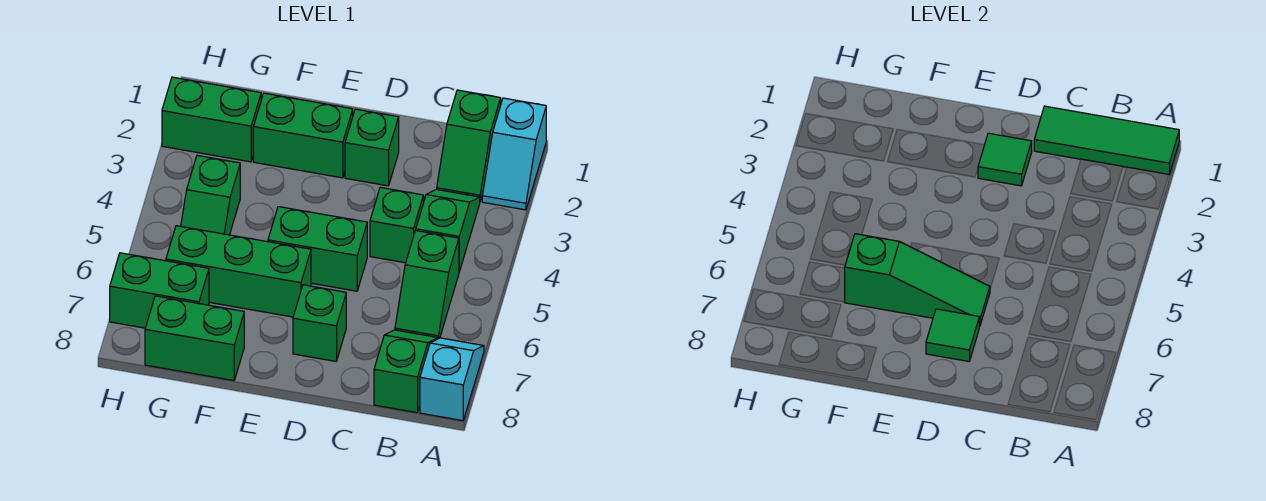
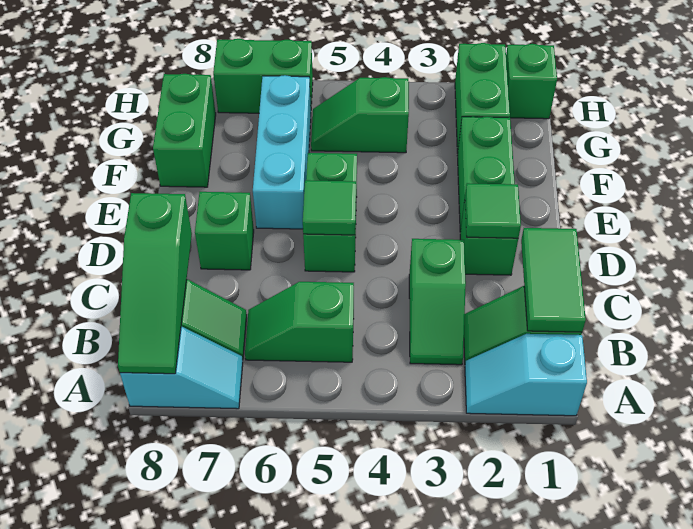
green tile A1:C1 level 2 -> green tile B1:C1 level 2
green slope B3:B4 level 1 top 4 -> green slope B3:C3 level 1 top C
green brick C4 level 1 -> green brick H1 level 1
green slope D6:F6 level 2 top F -> green slope A8:C8 level 2 top C
green tile D7 level 2 -> green tile D5 level 2
green brick E6:G6 level 1 -> cyan brick E6:G6 level 1
green brick G7:H7 level 1 -> green brick H6:H7 level 1

